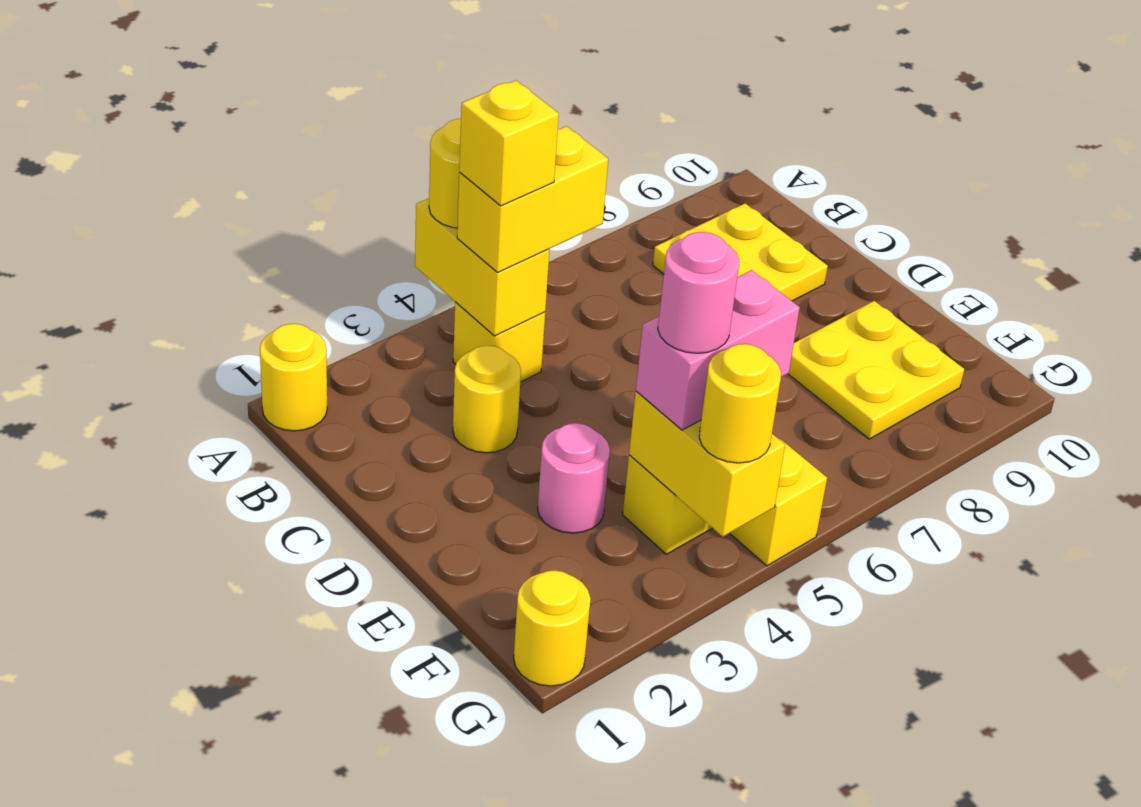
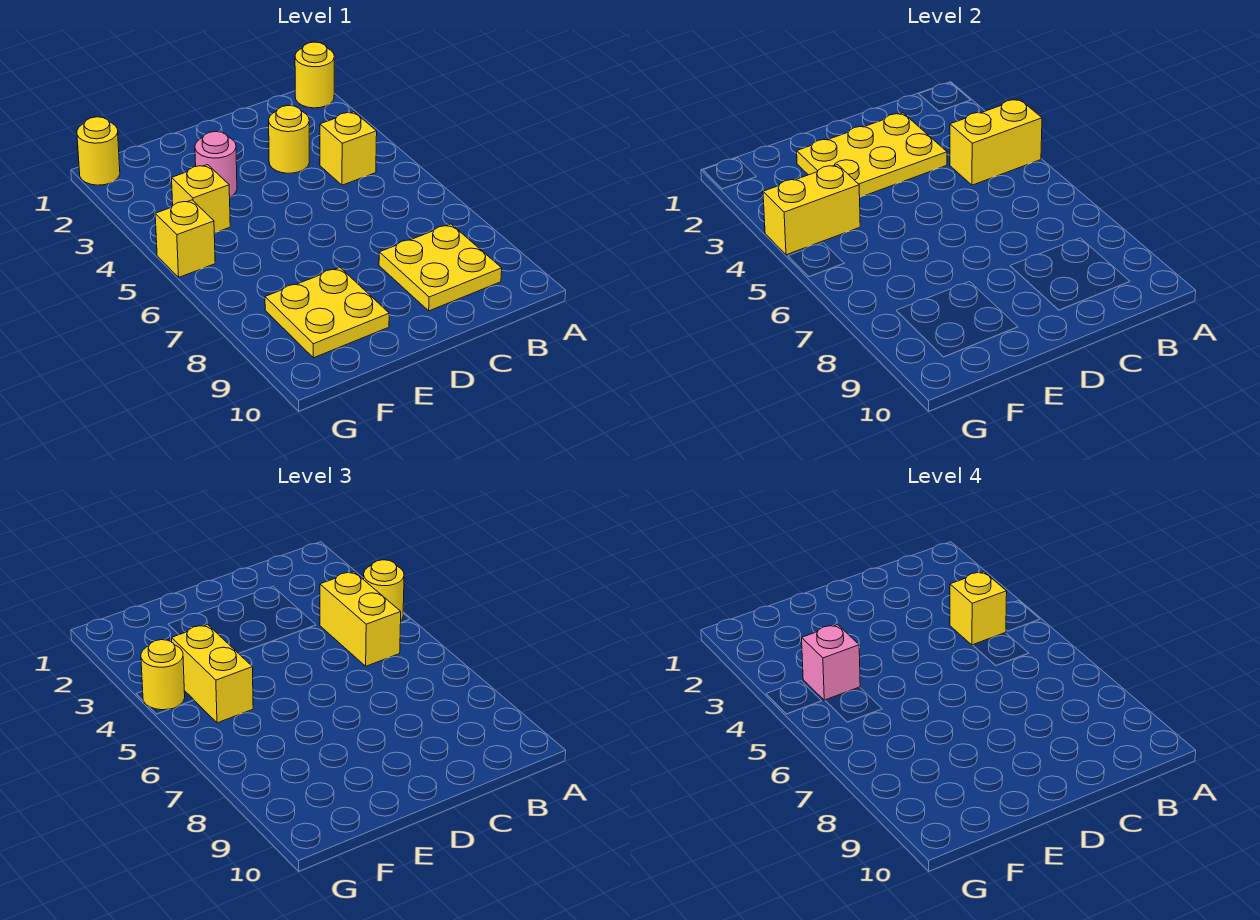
none -> yellow plate C2:E3 level 2
pink brick F4:F5 level 3 -> yellow brick F4:F5 level 3
pink round brick F4 level 4 -> pink brick F4 level 4

